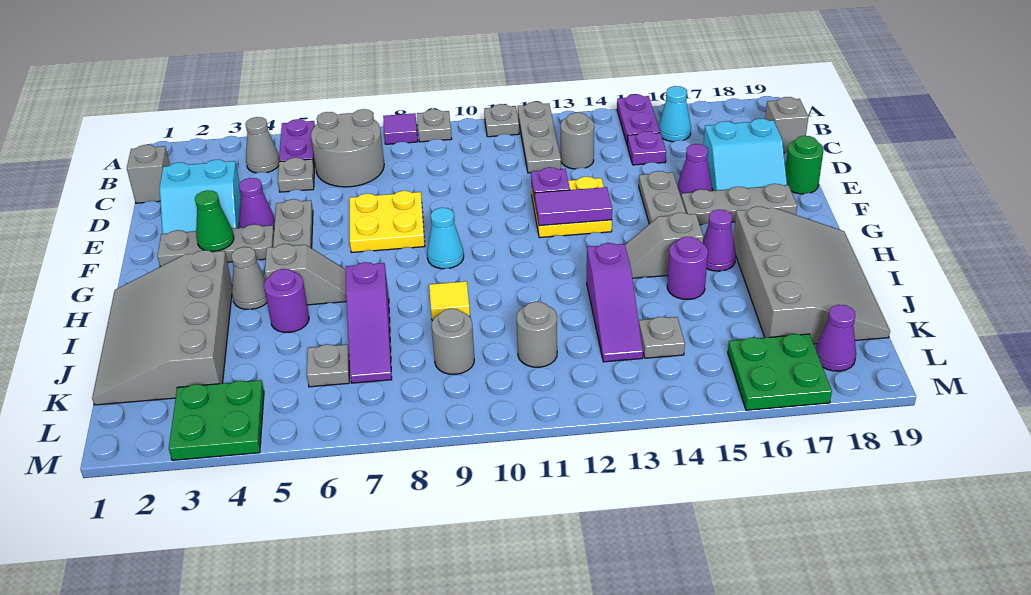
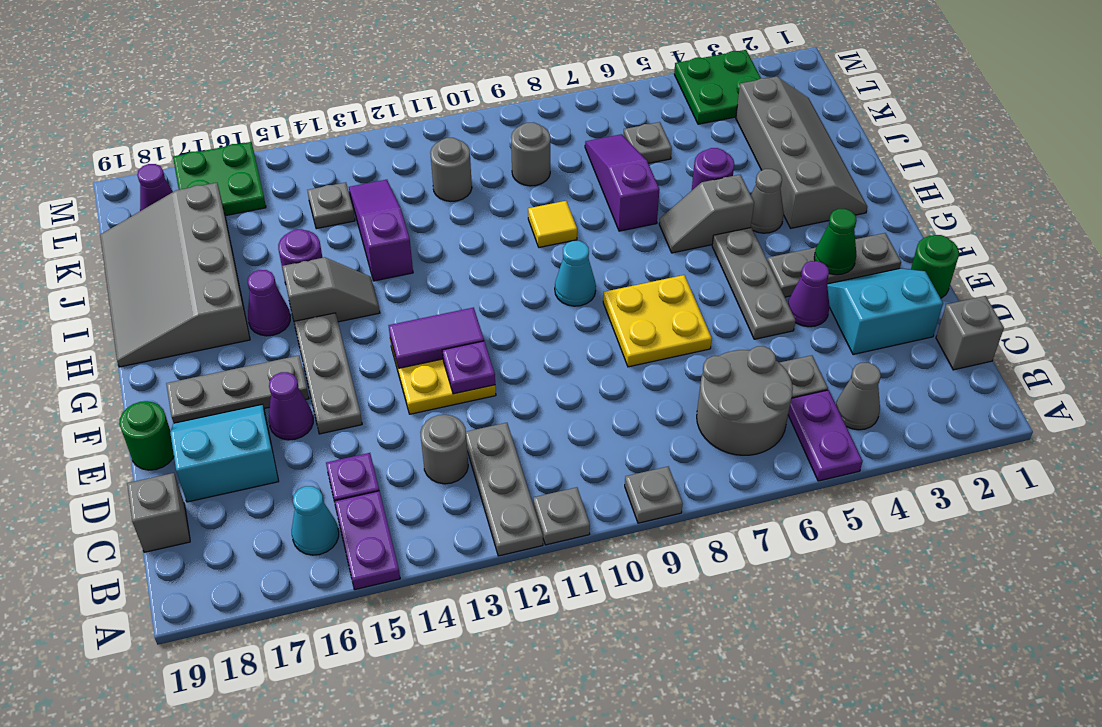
purple tile A8 level 1 -> none
none -> green round brick E1 level 1
grey slope H1:K3 level 1 top 3 -> grey slope H2:K3 level 1 top 3

